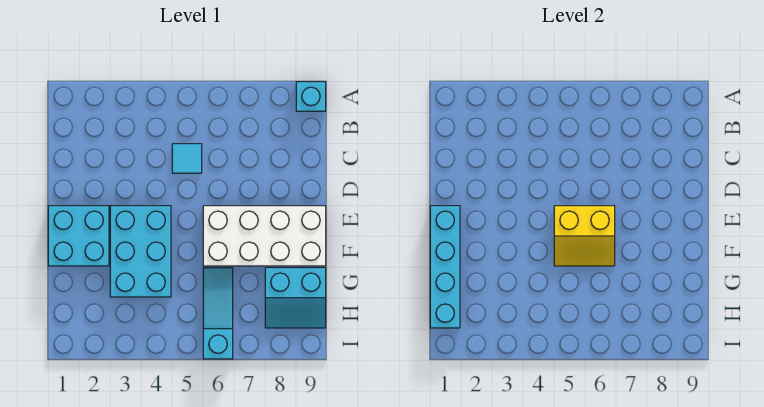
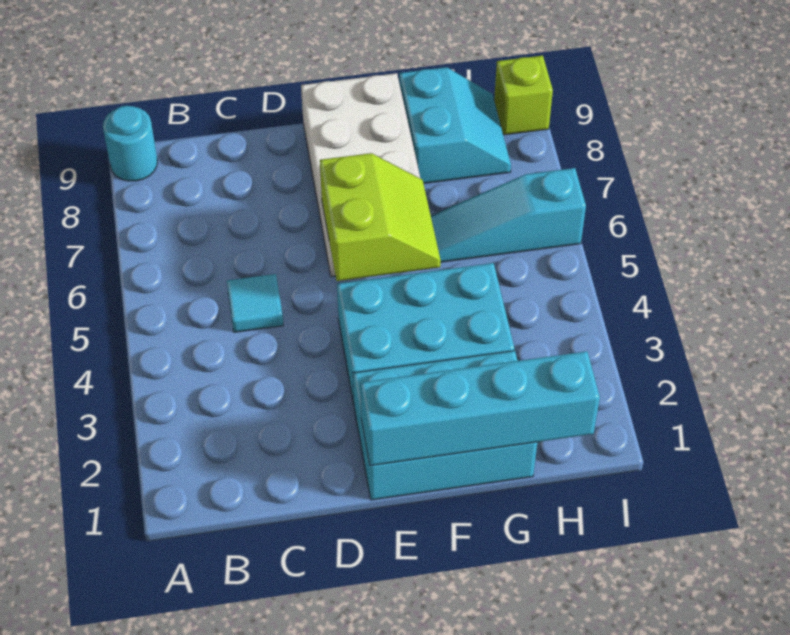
cyan brick A9 level 1 -> cyan round brick A9 level 1
cyan brick E1:F2 level 1 -> cyan brick E1:G2 level 1
yellow slope E5:F6 level 2 top E -> lime slope E5:F6 level 2 top E
none -> lime brick I9 level 1

